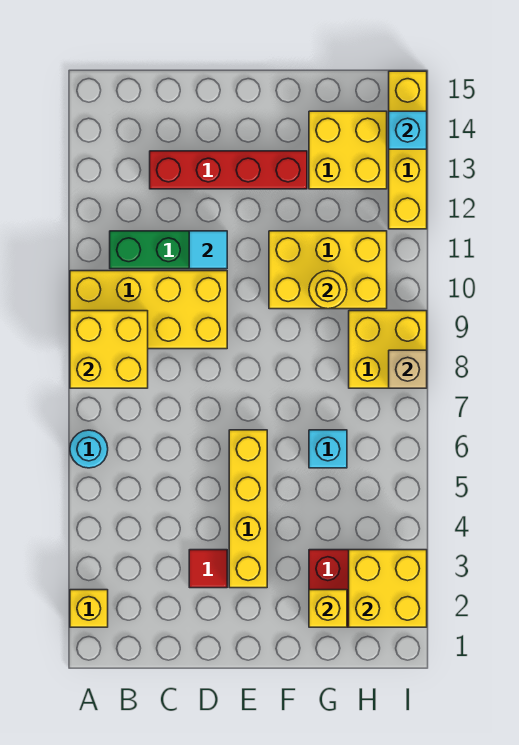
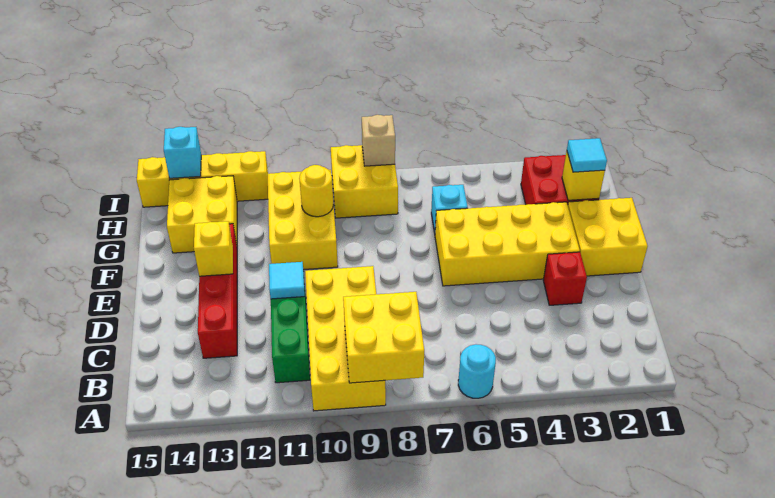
yellow brick A2 level 1 -> yellow brick E13 level 2
red tile D3 level 1 -> red brick D3 level 1
yellow brick E3:E6 level 1 -> yellow brick E3:F6 level 1
none -> cyan tile G2 level 3
yellow brick H2:I3 level 2 -> yellow brick E1:F2 level 1

